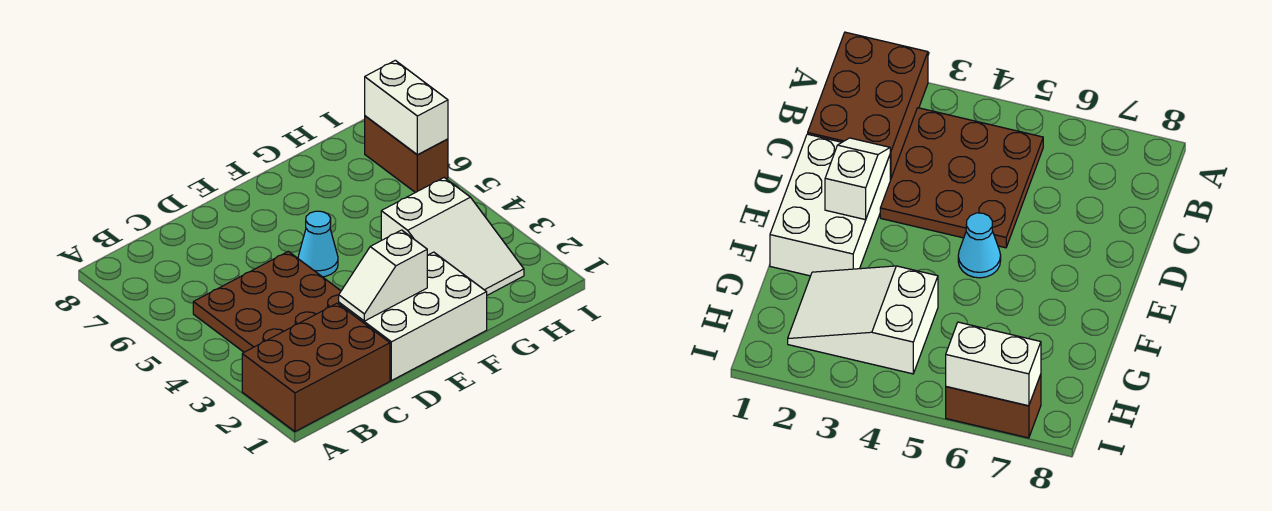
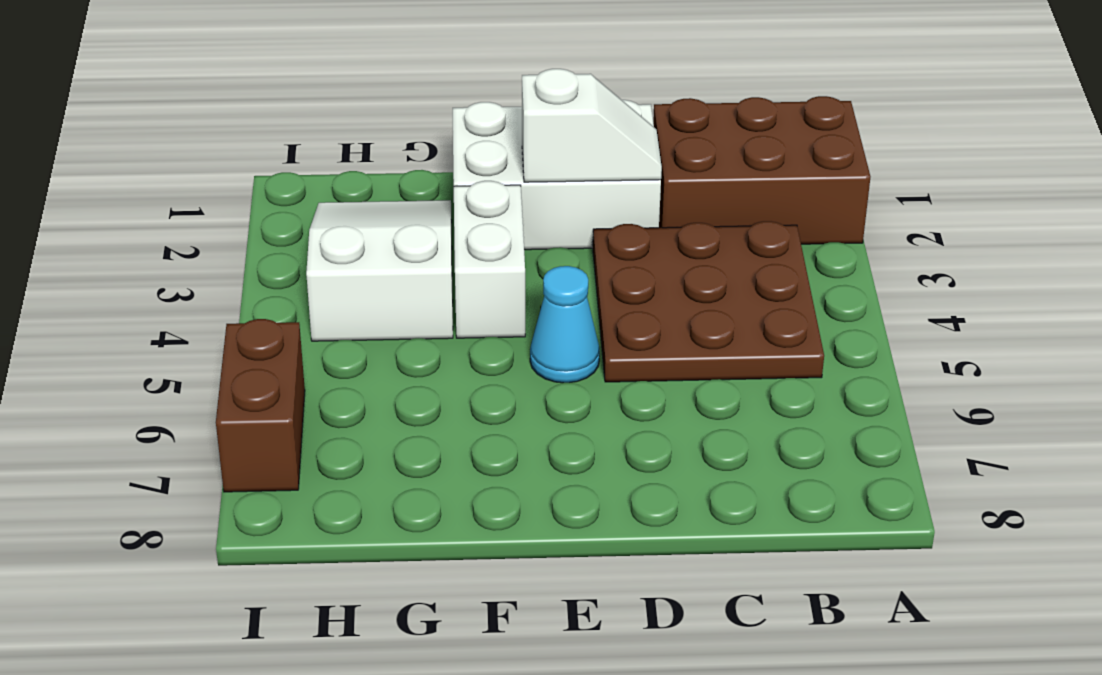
white brick I6:I7 level 2 -> white brick F3:F4 level 1

